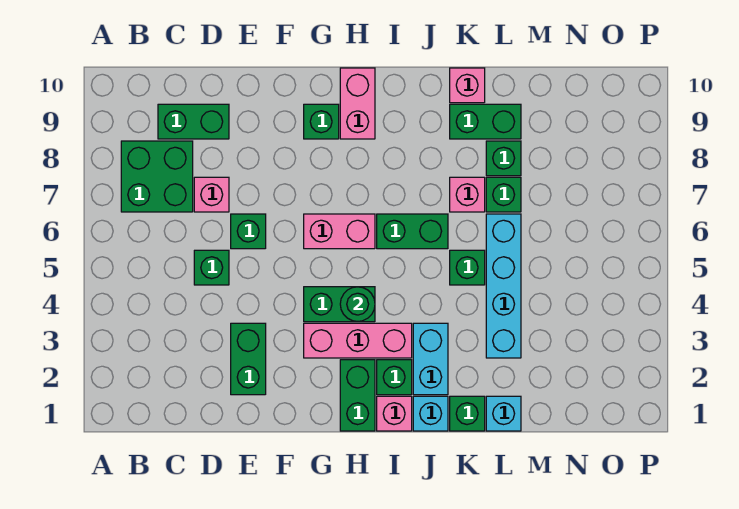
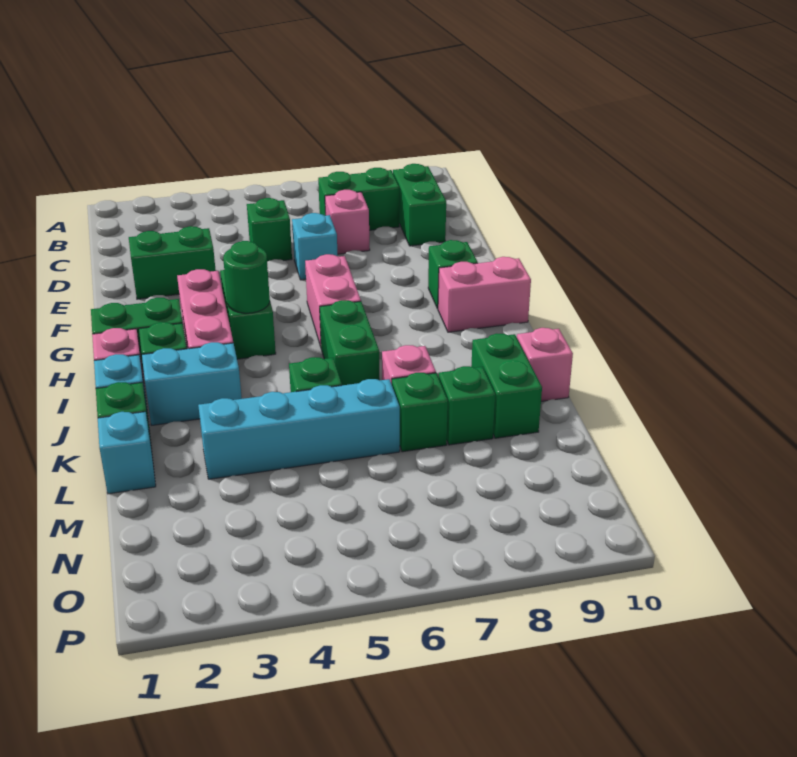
green brick B7:C8 level 1 -> green brick C7:C8 level 1
green brick E6 level 1 -> cyan brick E6 level 1

